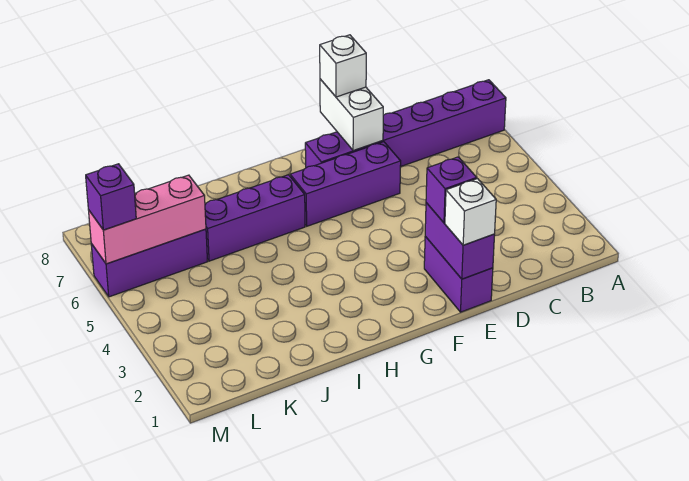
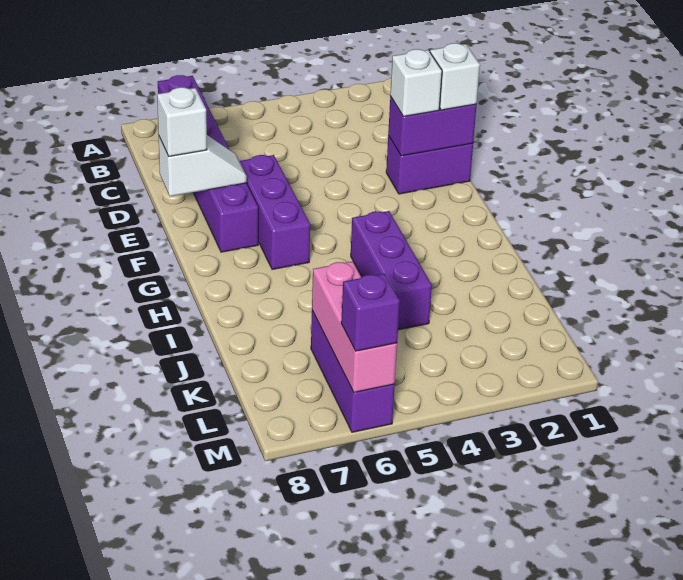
purple brick E2 level 3 -> white brick E2 level 3
white brick E7:E8 level 2 -> white slope E7:E8 level 2 top 8
purple brick H6:J6 level 1 -> purple brick H4:J4 level 1

